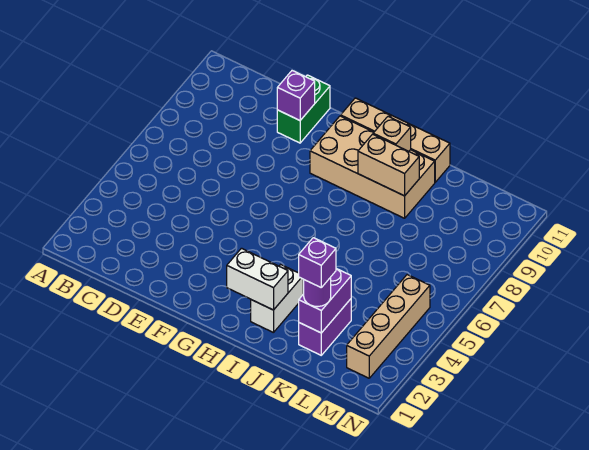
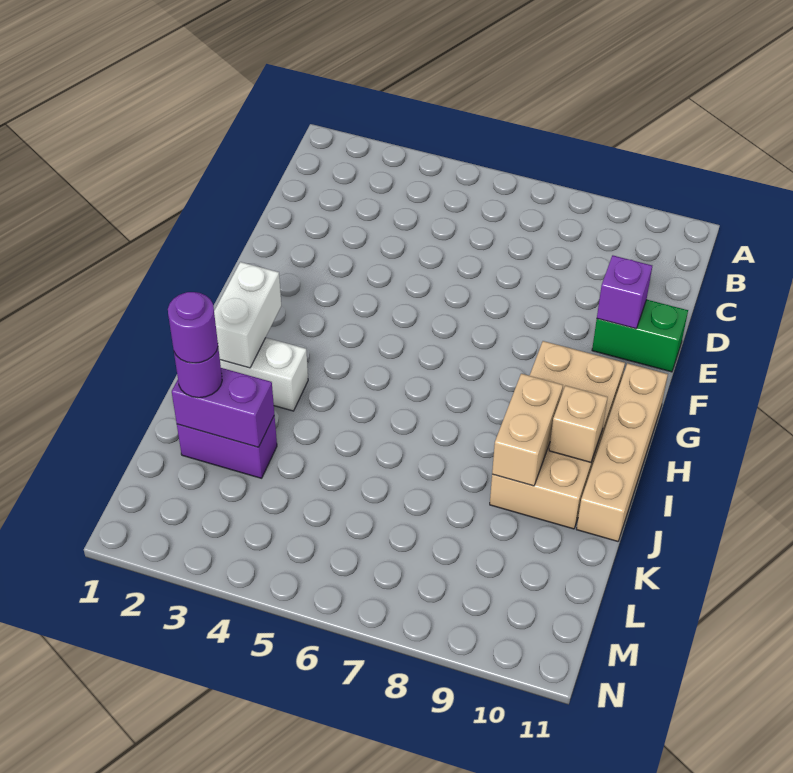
purple brick K2 level 4 -> purple round brick K2 level 4
tan brick M2:M5 level 1 -> none

